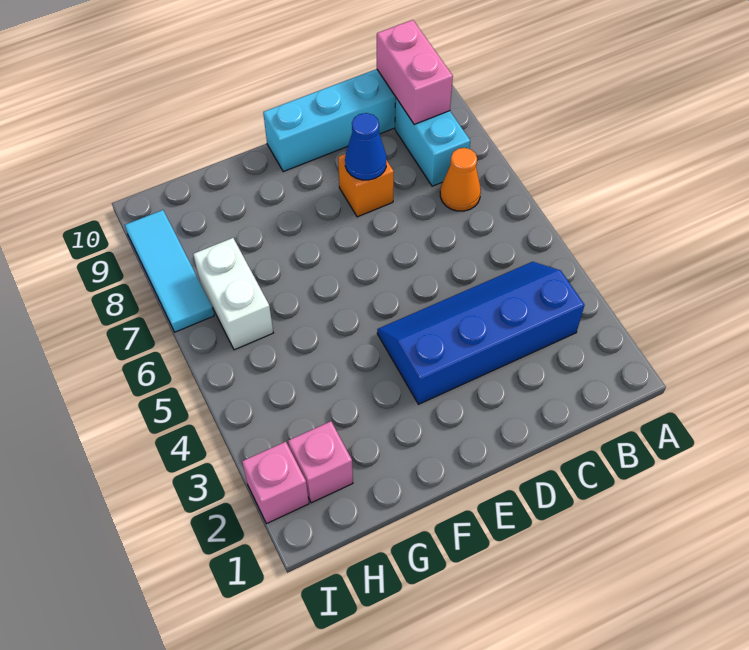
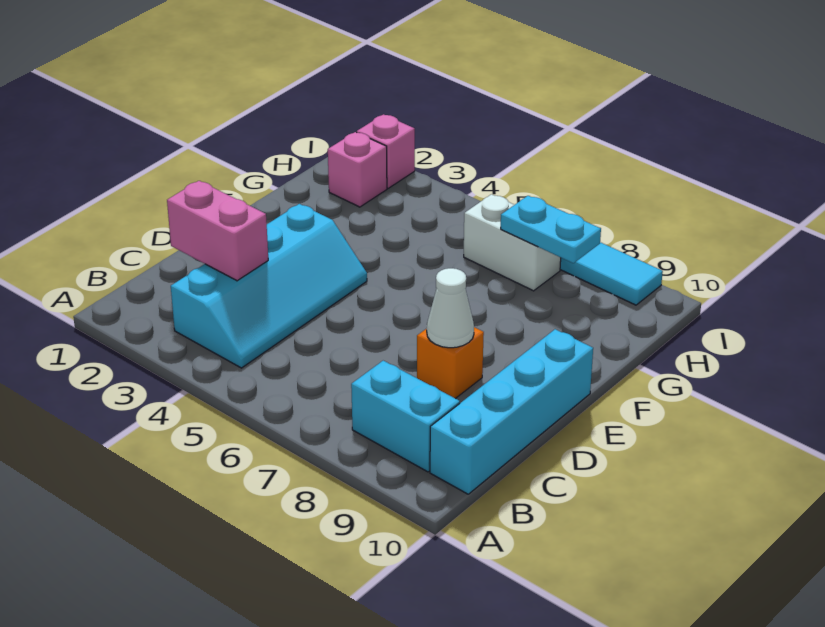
blue slope B3:E4 level 1 top 3 -> cyan slope B3:E4 level 1 top 3
orange cone B7 level 1 -> none
pink brick B9:B10 level 2 -> pink brick C2:C3 level 2
blue cone D8 level 2 -> white cone D8 level 2
none -> cyan plate H7:H8 level 2

